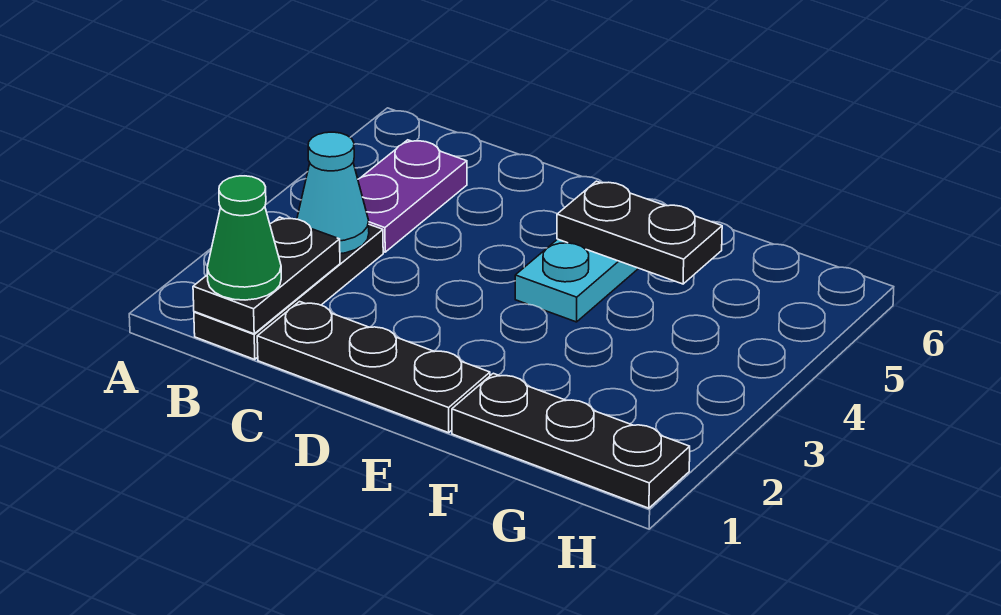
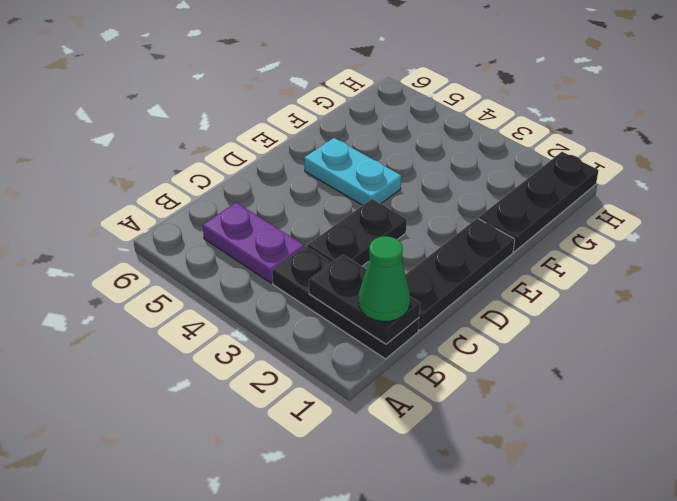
cyan cone B3 level 2 -> none
black plate E5:F5 level 2 -> black plate C3:D3 level 1

